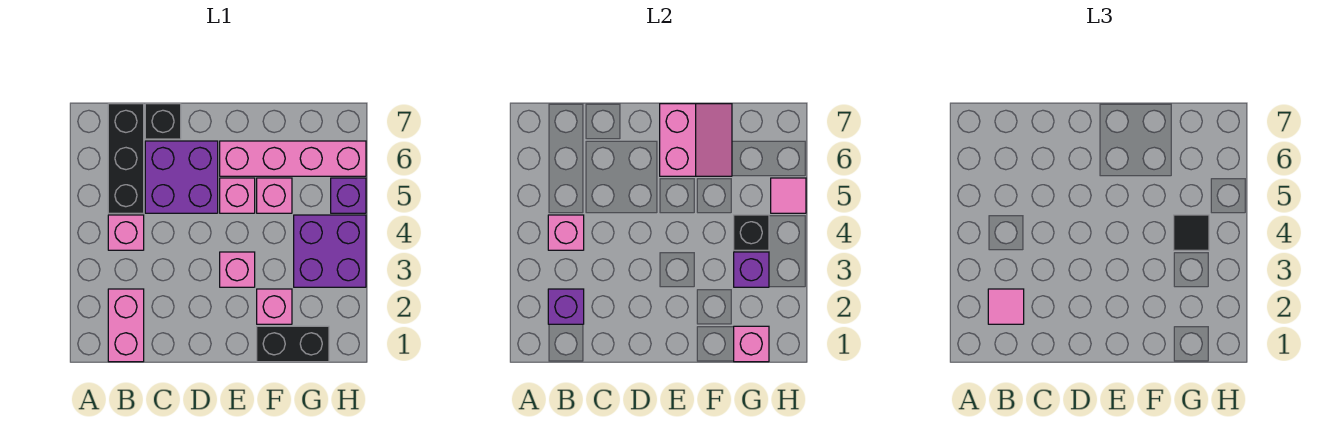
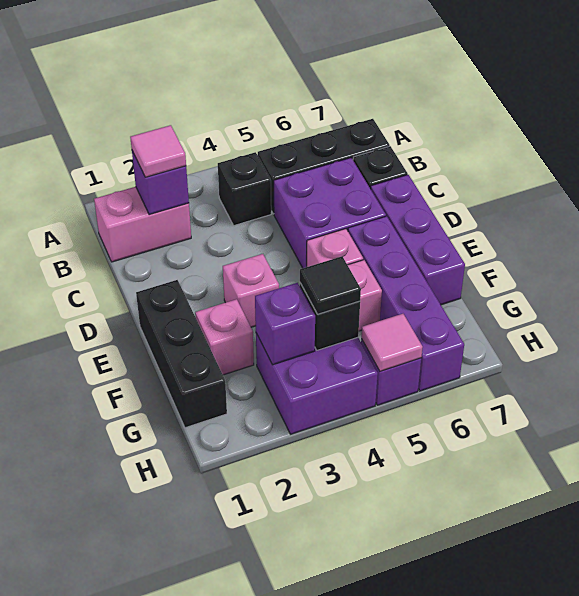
pink brick B4 level 1 -> black brick B4 level 1
pink brick B4 level 2 -> none
none -> purple brick D7:F7 level 1
pink brick E6:H6 level 1 -> purple brick E6:H6 level 1
pink slope E6:F7 level 2 top E -> none
black brick F1:G1 level 1 -> black brick E1:G1 level 1
pink brick G1 level 2 -> none

